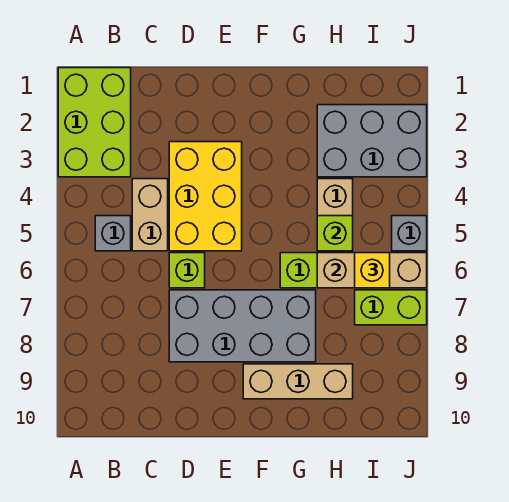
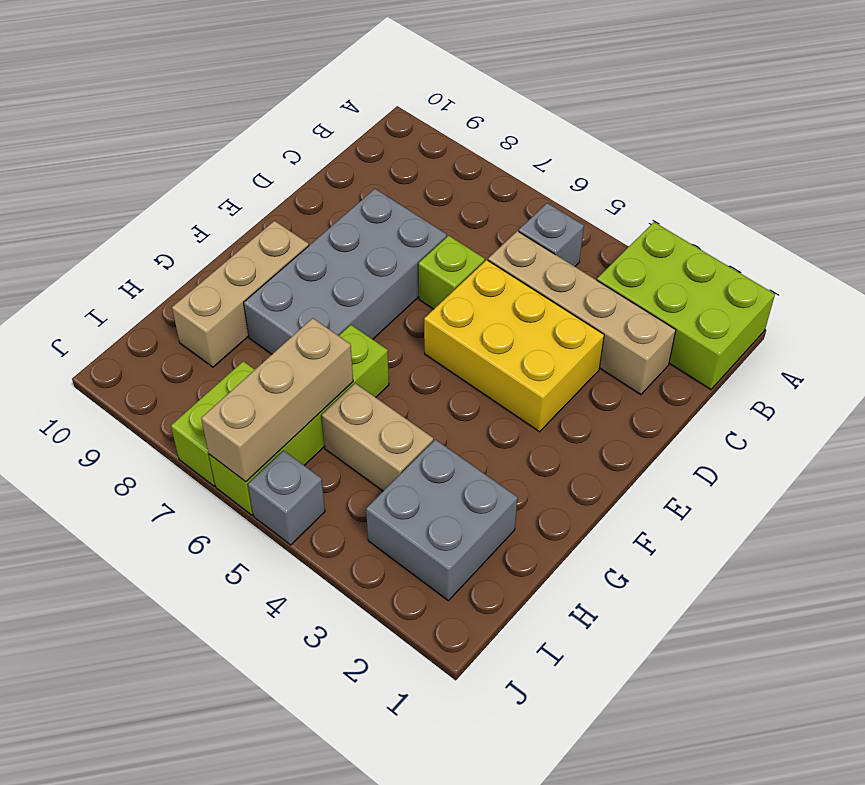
tan brick C4:C5 level 1 -> tan brick C2:C5 level 1
grey brick H2:J3 level 1 -> grey brick H2:I3 level 1
lime brick H5 level 2 -> none
yellow brick I6 level 3 -> none

